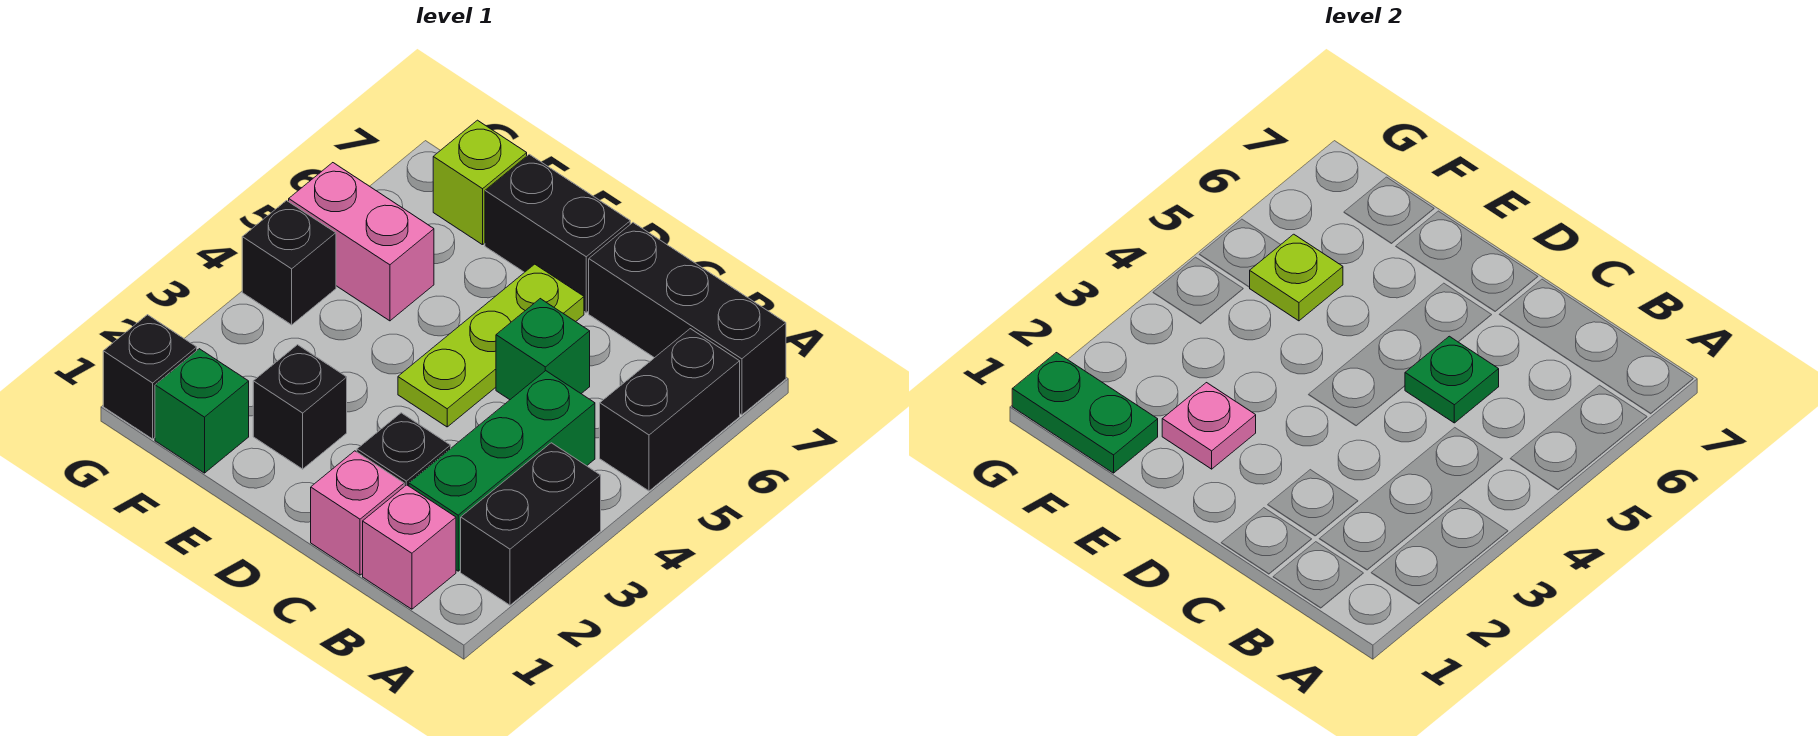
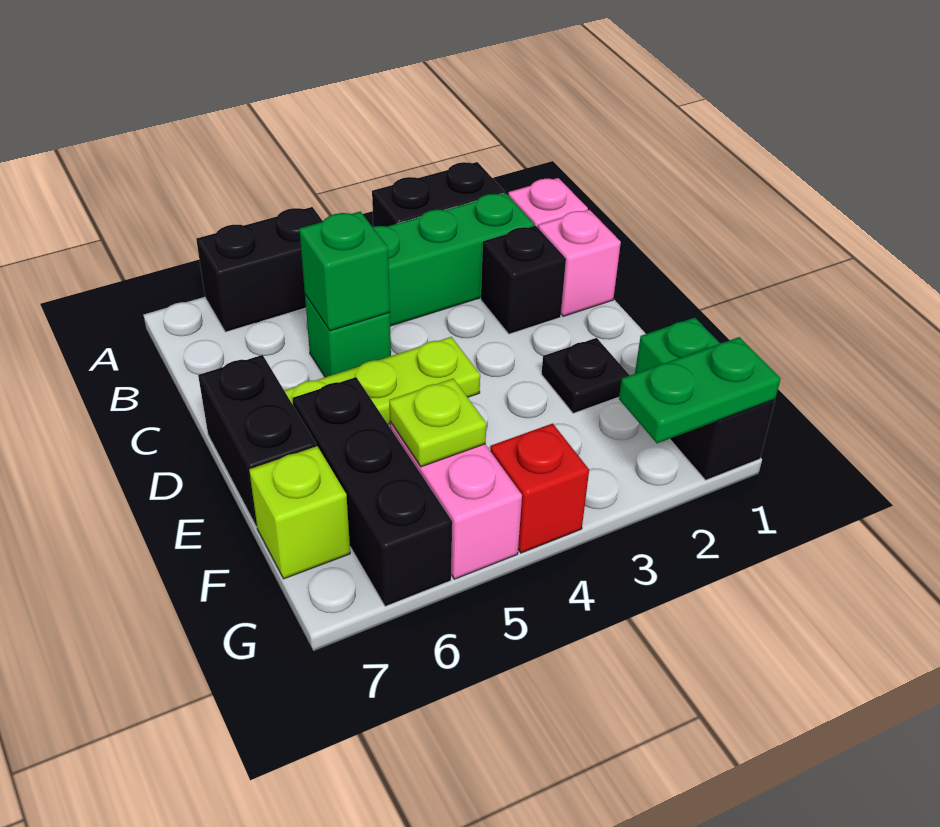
black brick A7:C7 level 1 -> black brick E6:G6 level 1
green plate C5 level 2 -> green brick C5 level 2
black brick E2 level 1 -> black plate E2 level 1
pink plate E2 level 2 -> none
green plate F1:G1 level 2 -> green plate G1:G2 level 2
black brick G4 level 1 -> red brick G4 level 1

